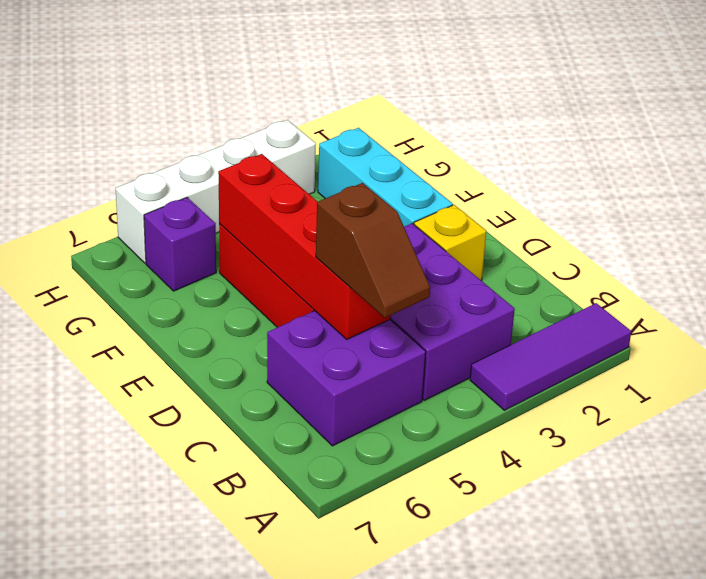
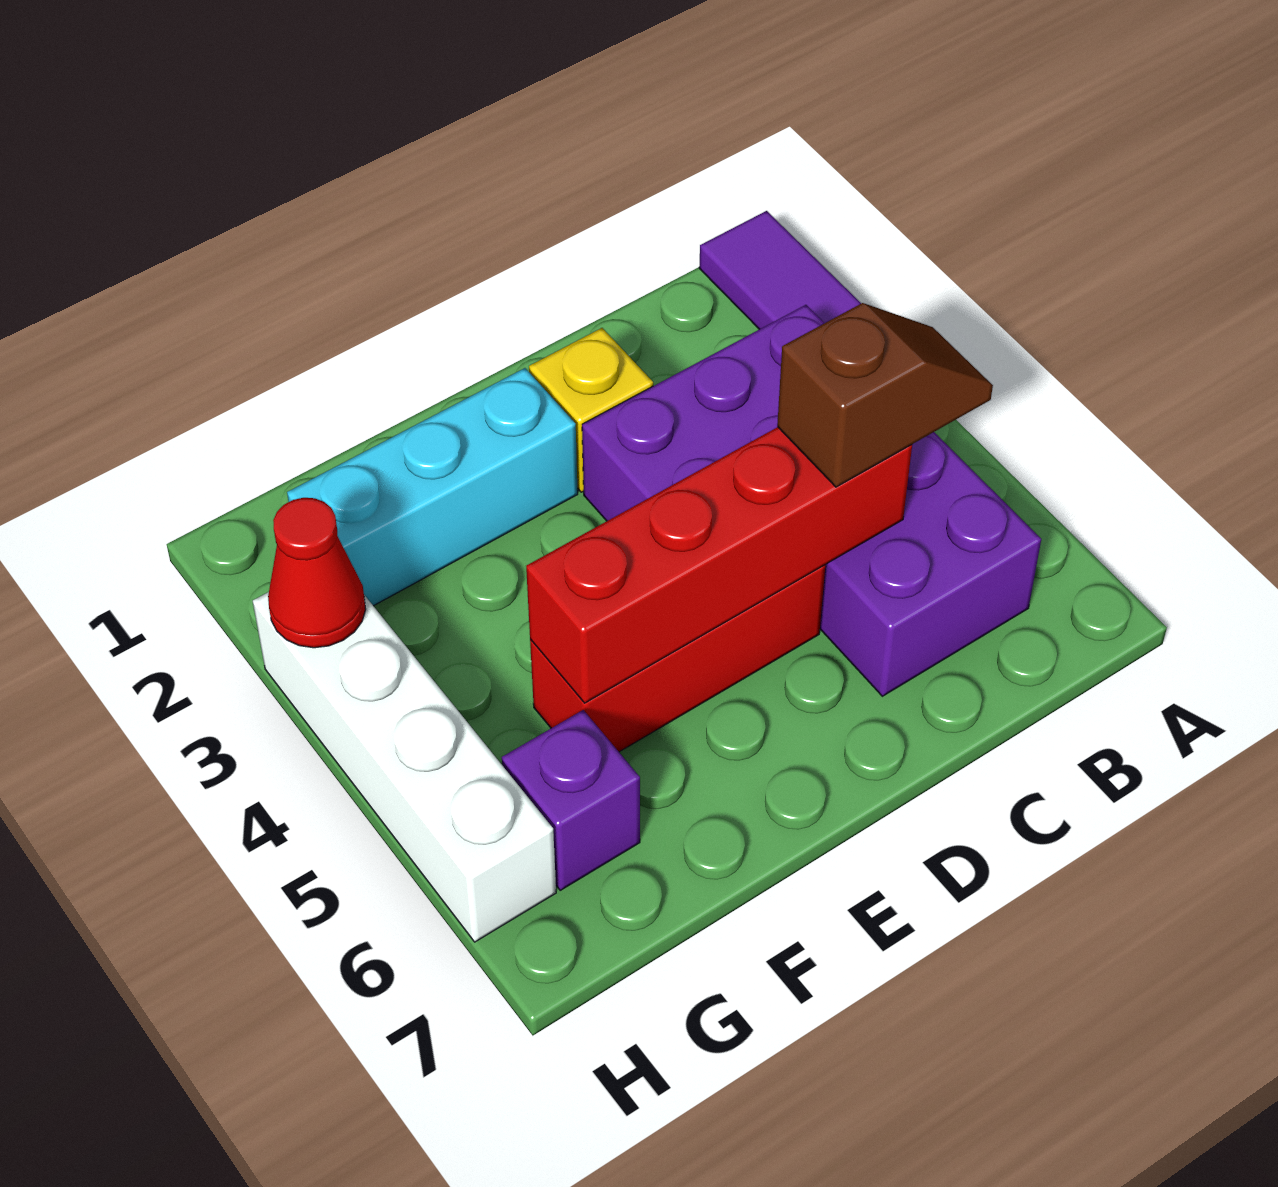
none -> red cone H3 level 2

